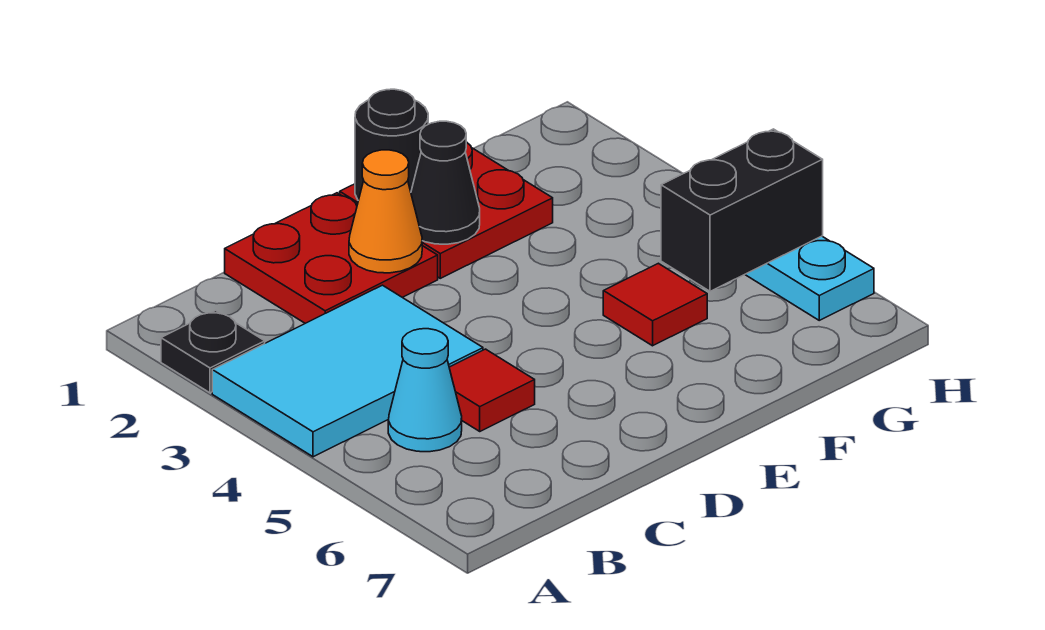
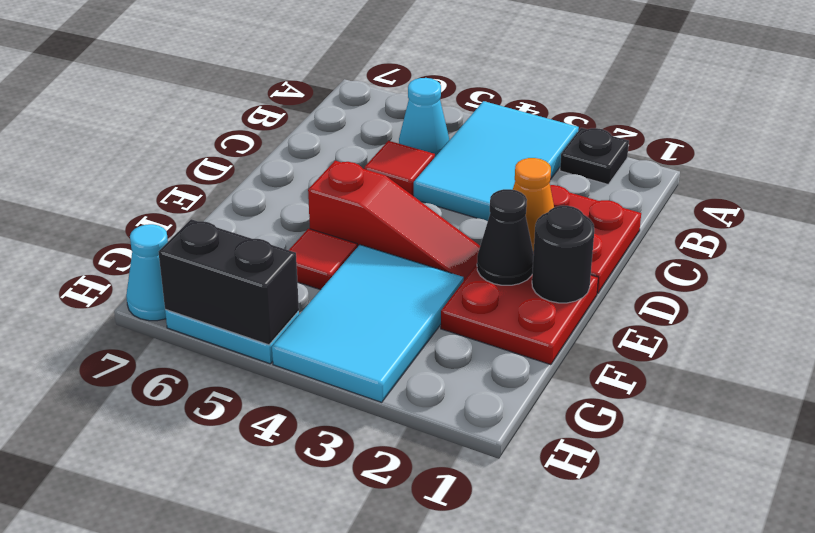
none -> red slope E3:E5 level 1 top 5
none -> cyan tile F3:H4 level 1
black brick G5:H5 level 2 -> black brick H5:H6 level 2
none -> cyan cone H7 level 1

